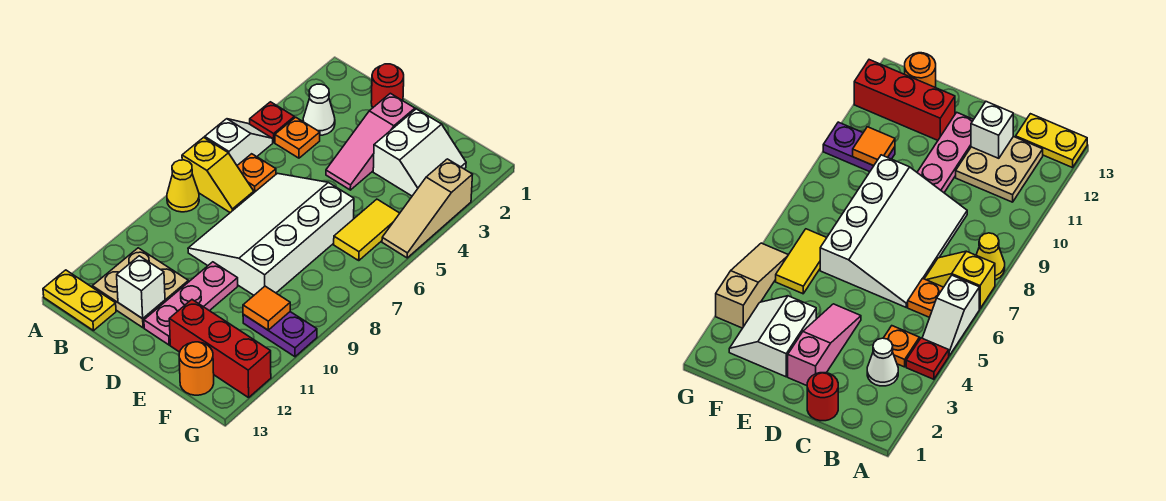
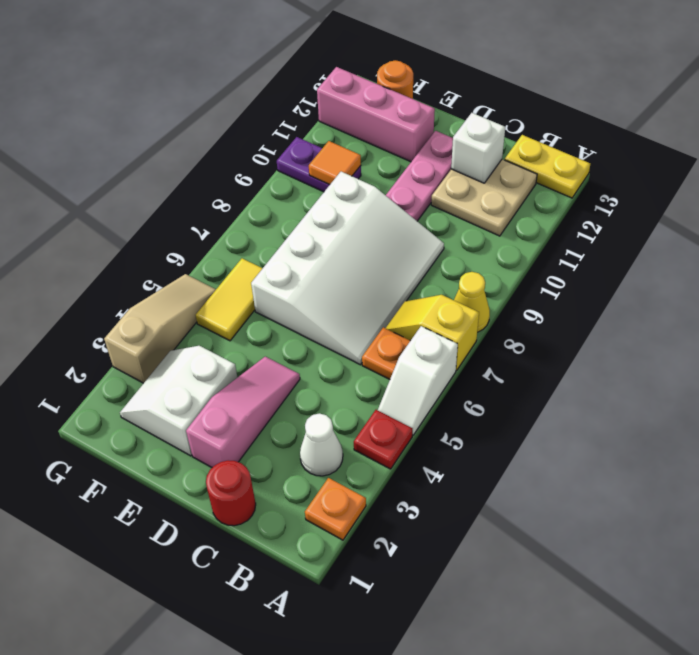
orange plate B4 level 1 -> orange plate A2 level 1
red brick E12:G12 level 1 -> pink brick E12:G12 level 1

